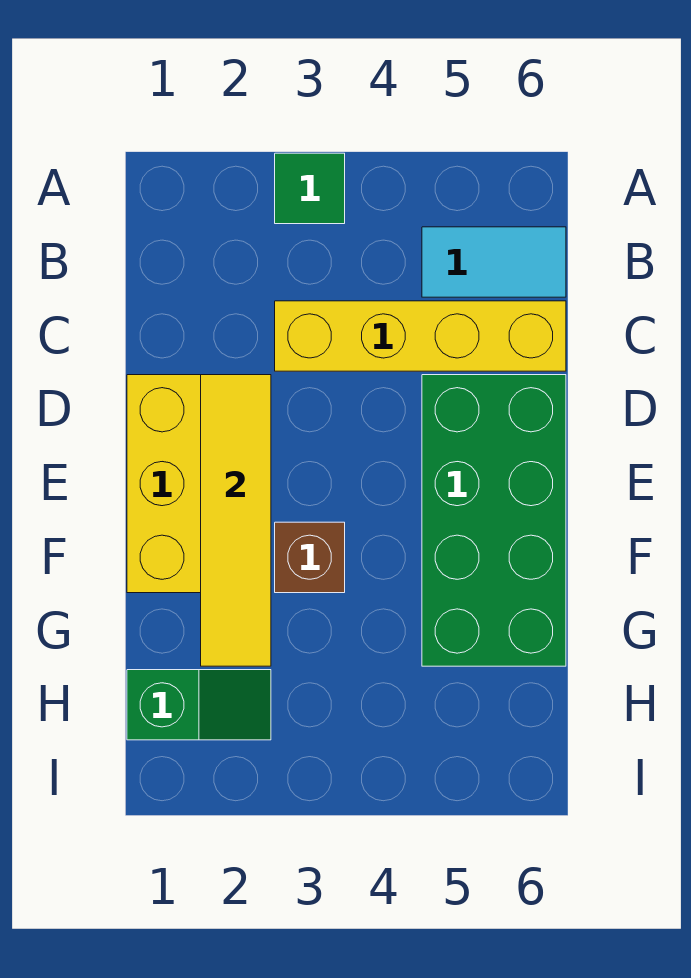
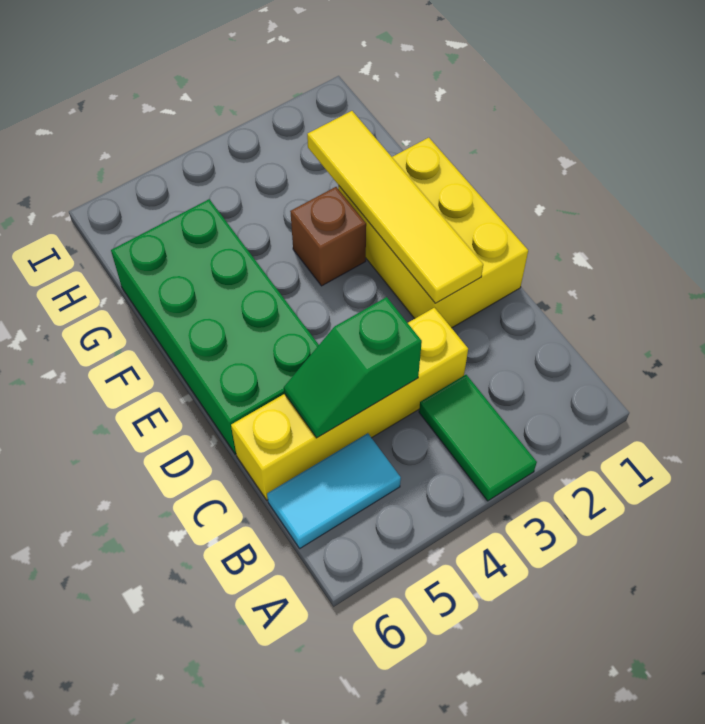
green tile A3 level 1 -> green tile A3:B3 level 1
green slope H1:H2 level 1 top 1 -> green slope C4:C5 level 2 top 4

